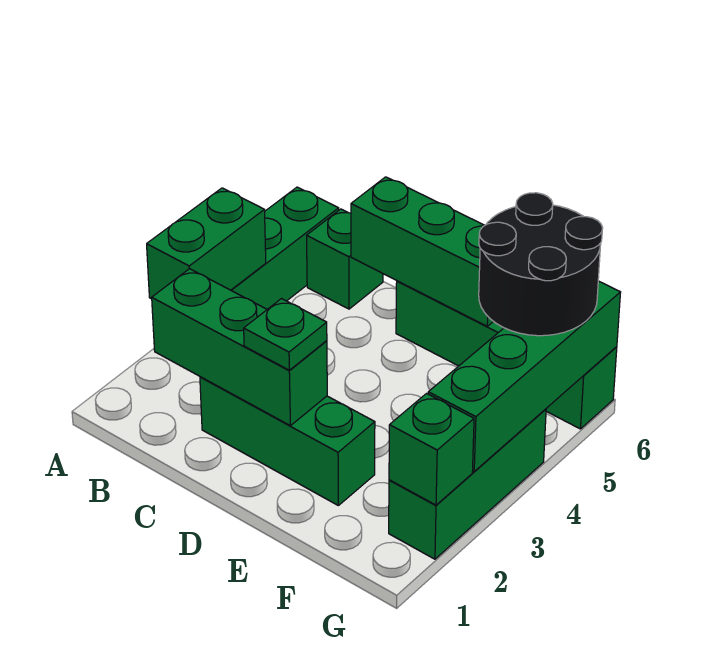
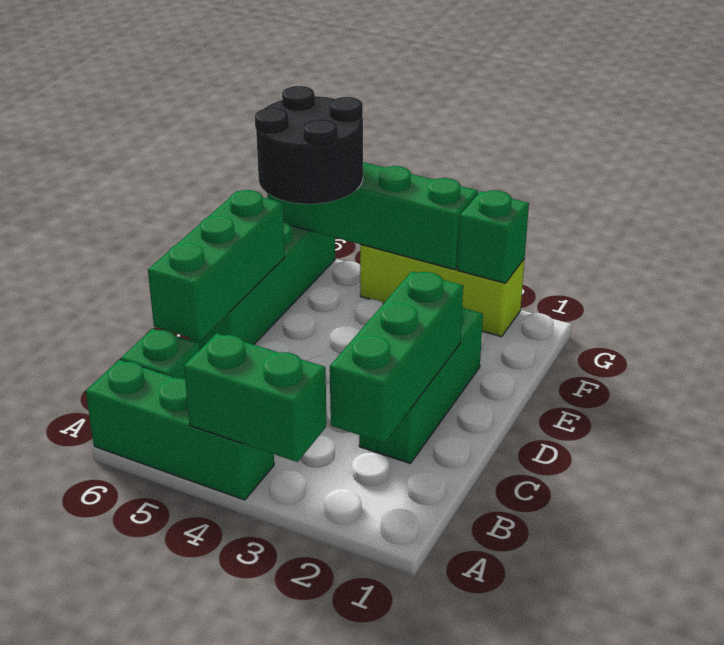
green plate D2 level 3 -> none
green brick G2:G4 level 1 -> lime brick G2:G4 level 1

